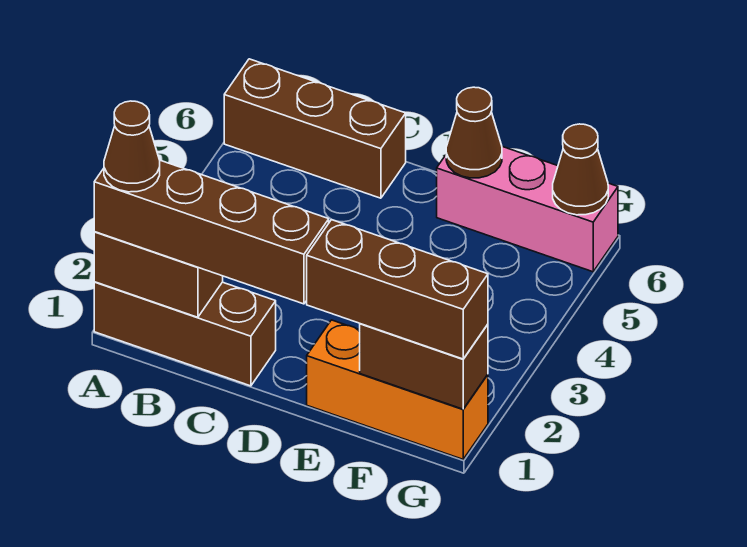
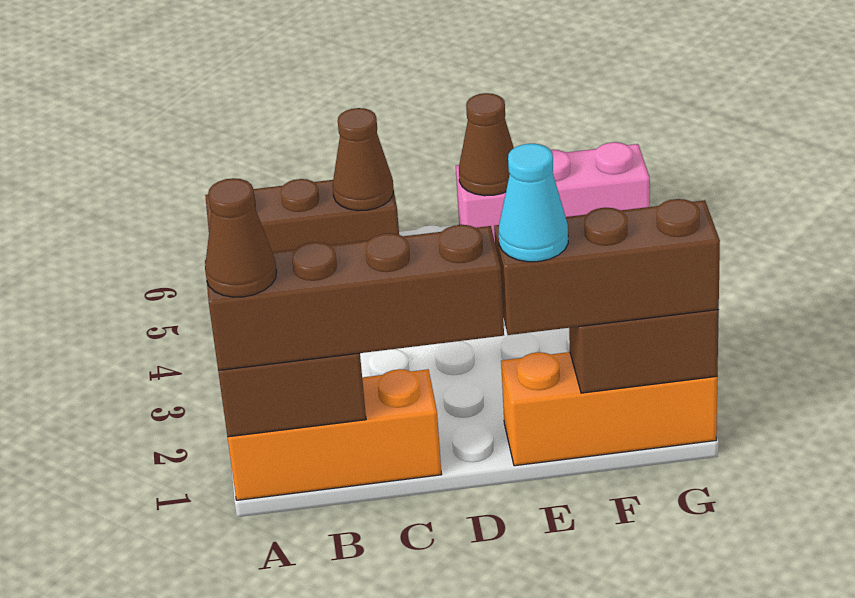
brown brick A1:C1 level 1 -> orange brick A1:C1 level 1
none -> cyan cone E1 level 4
brown cone G6 level 2 -> brown cone C6 level 2

